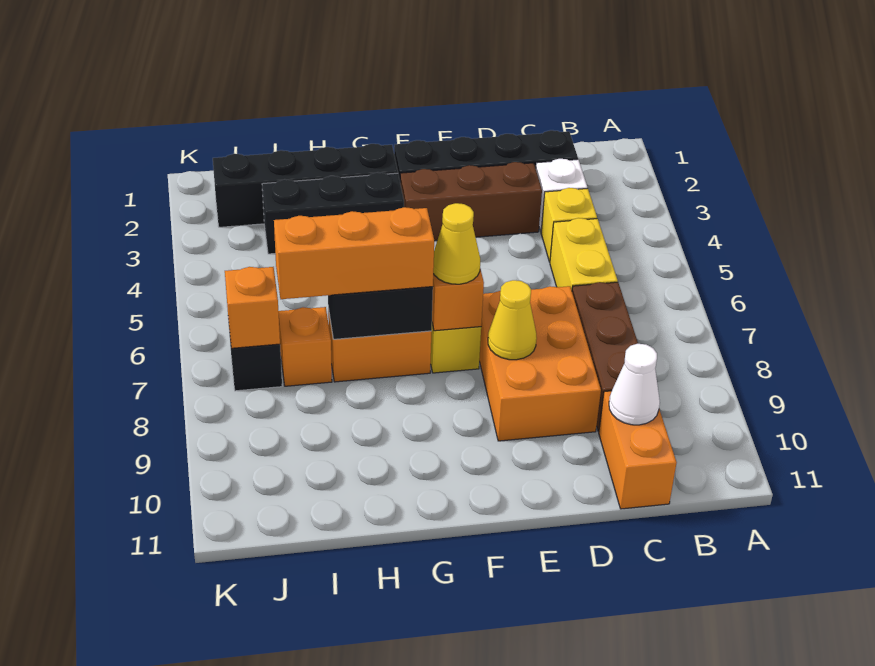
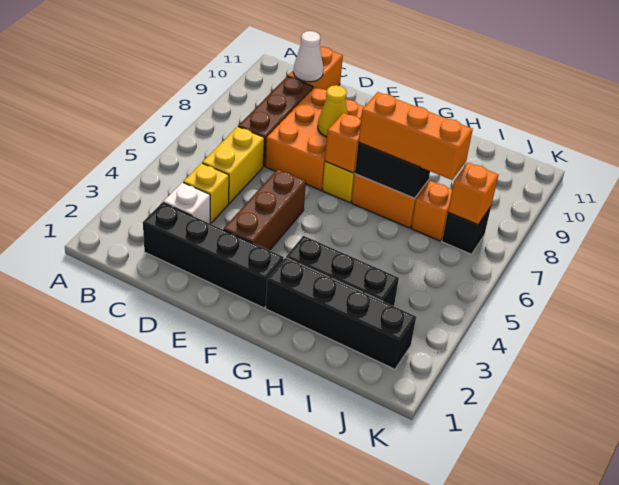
brown brick D3:F3 level 1 -> brown brick E3:E5 level 1
yellow cone F7 level 3 -> none

